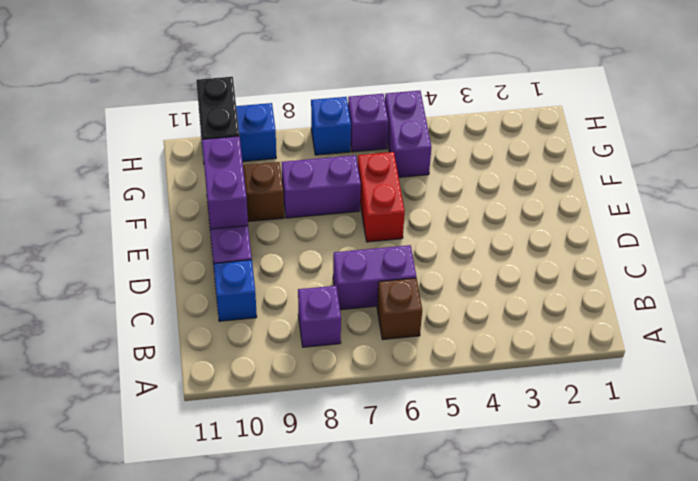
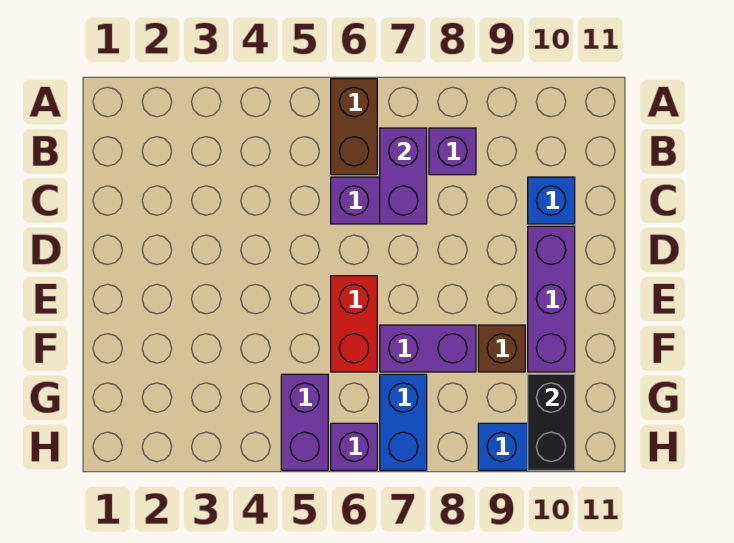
brown brick B6 level 1 -> brown brick A6:B6 level 1
purple brick E10:F10 level 2 -> purple brick B7:C7 level 2
blue brick H7 level 1 -> blue brick G7:H7 level 1

